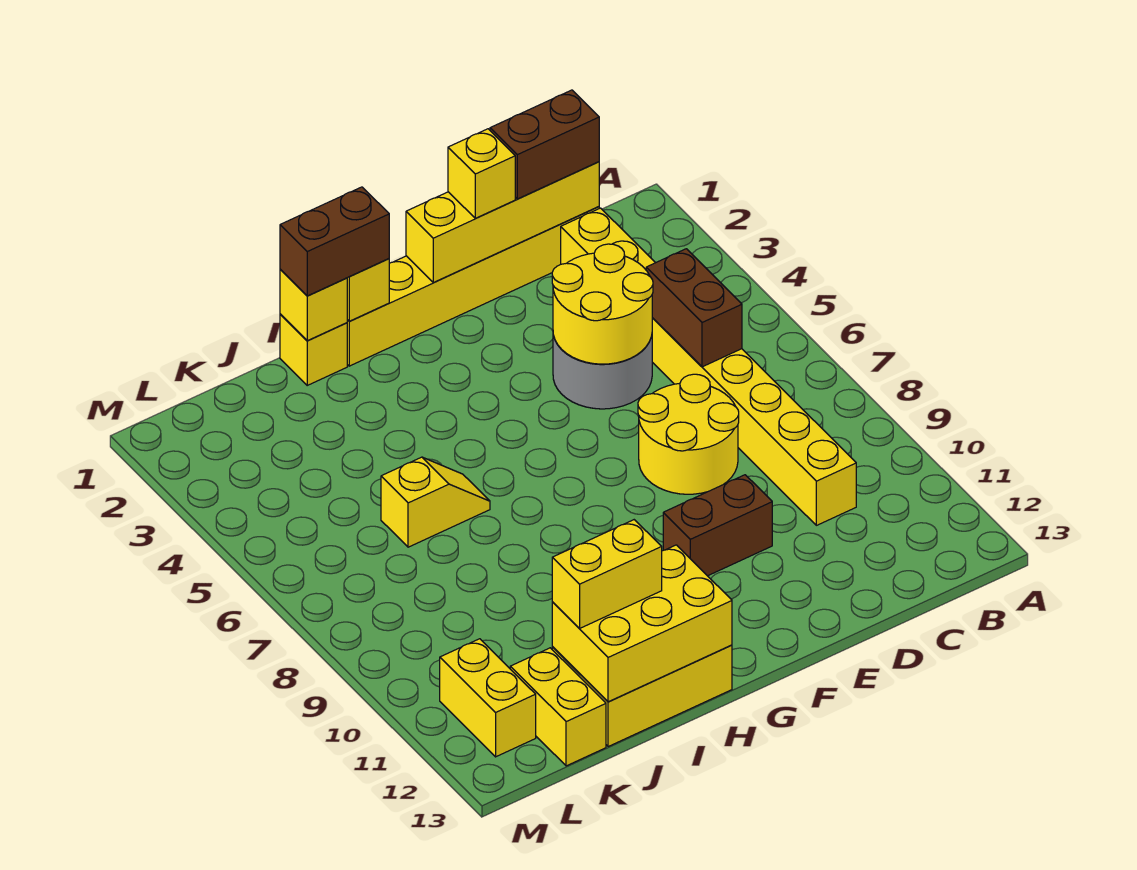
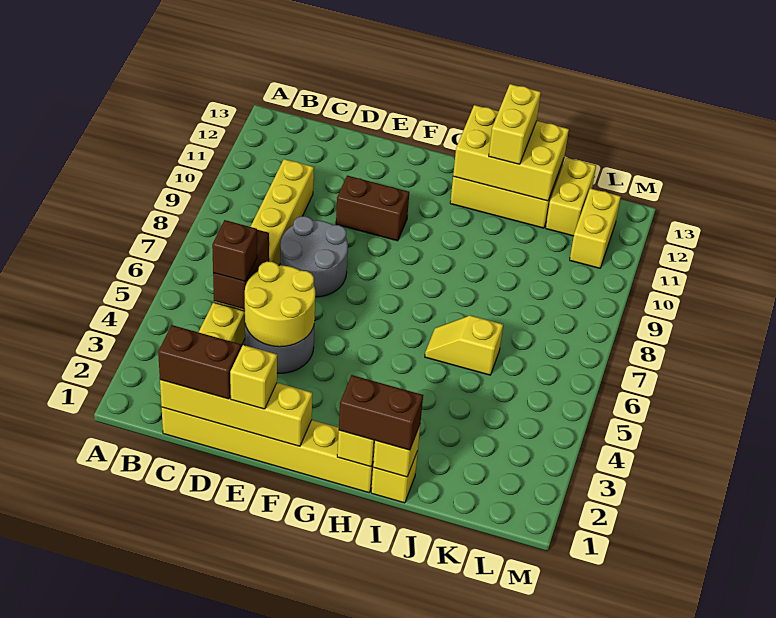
none -> brown brick C5 level 3
yellow round brick D7:E8 level 1 -> grey round brick D7:E8 level 1
yellow brick I12:J12 level 3 -> yellow brick I12:I13 level 3

